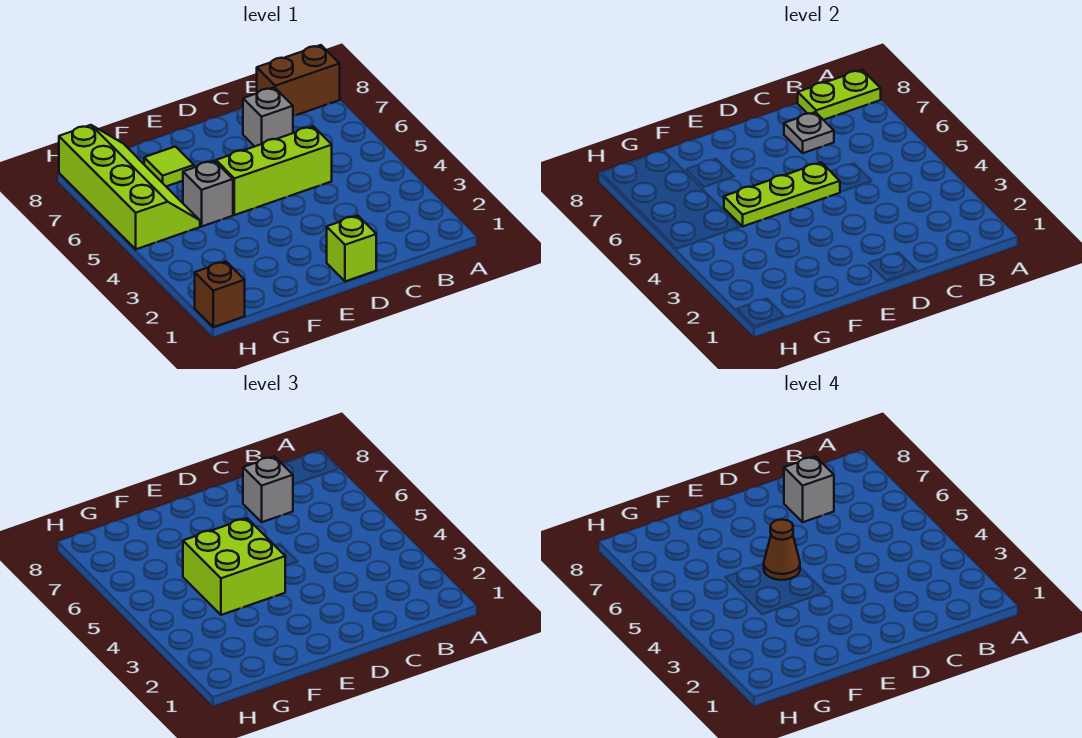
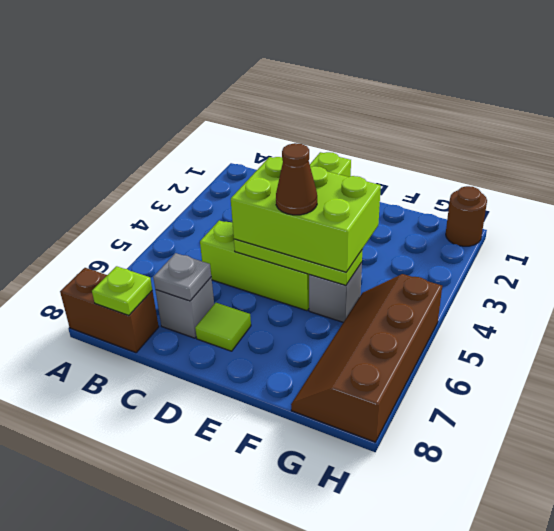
lime plate A8:B8 level 2 -> lime plate B8 level 2
grey brick C7 level 3 -> none
grey brick C7 level 4 -> none
lime brick E4:F5 level 3 -> lime brick D4:F5 level 3
lime tile F7 level 1 -> lime tile D7 level 1
lime slope G5:H8 level 1 top H -> brown slope G5:H8 level 1 top H
brown brick H1 level 1 -> brown round brick H1 level 1

